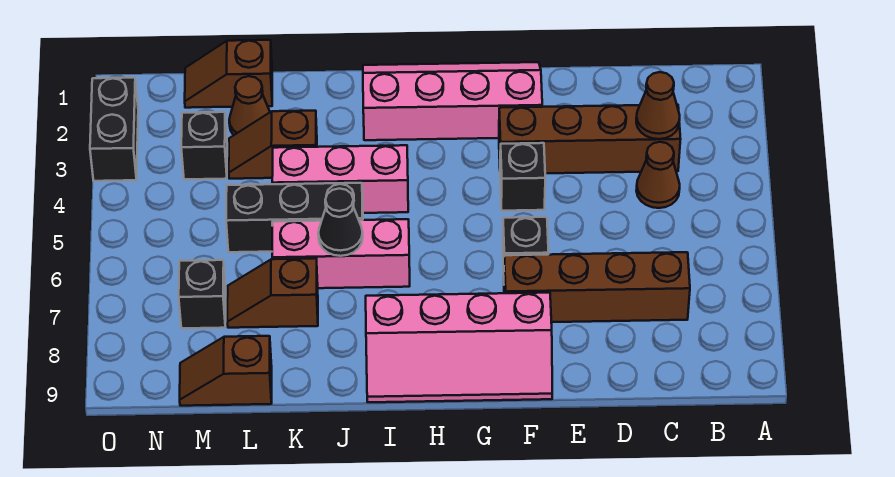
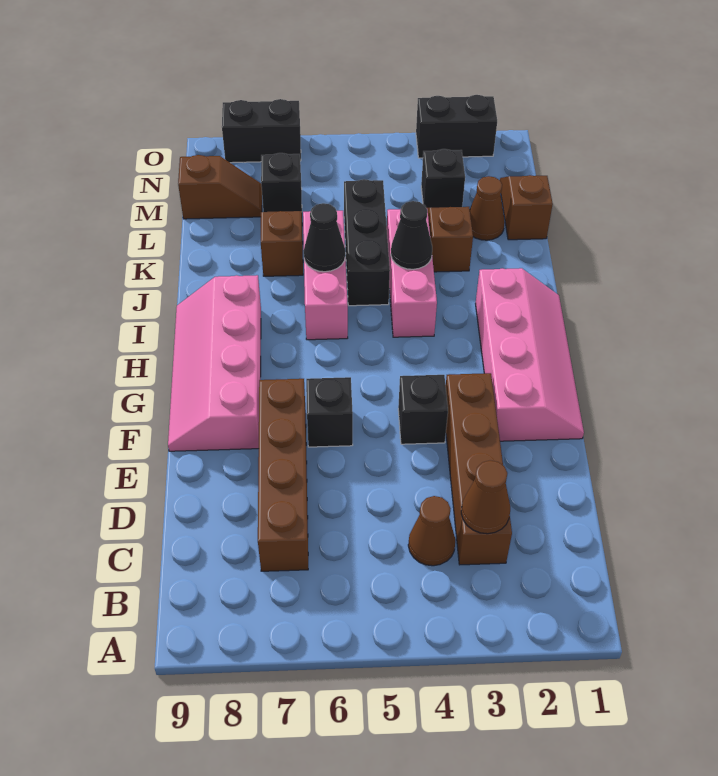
none -> black cone J4 level 2
brown slope L9:M9 level 1 top L -> brown slope M8:M9 level 1 top 9
none -> black brick O7:O8 level 1

